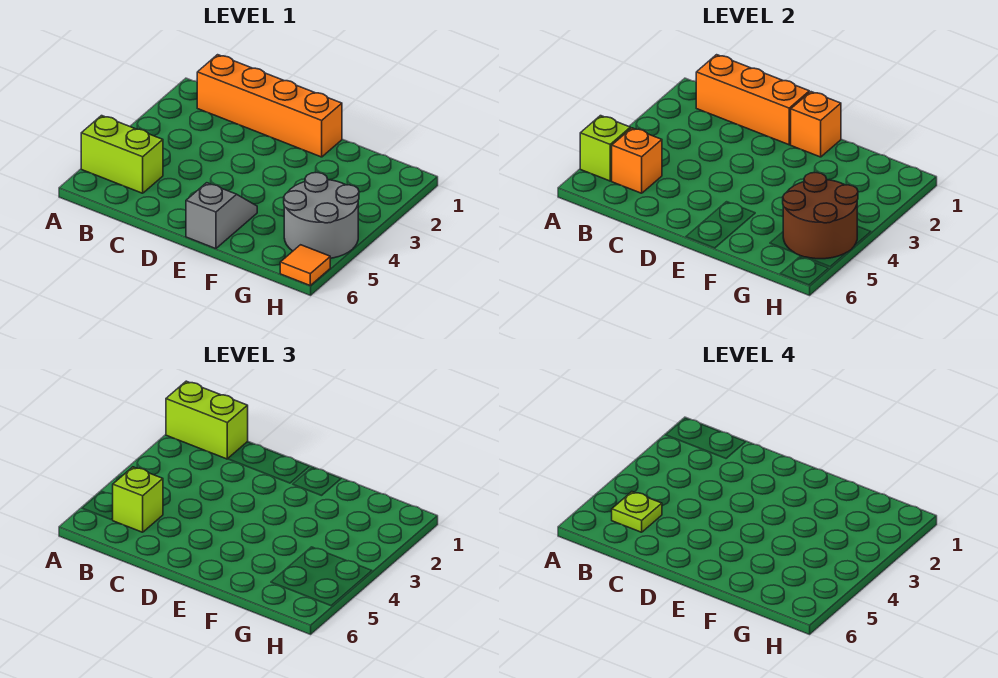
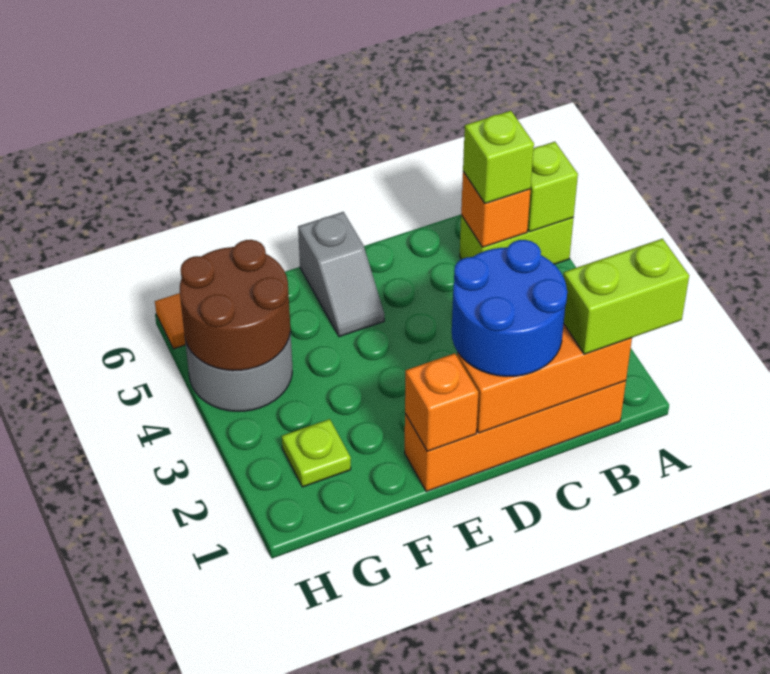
lime plate B5 level 4 -> lime plate G2 level 1
none -> blue round brick C1:D2 level 3

